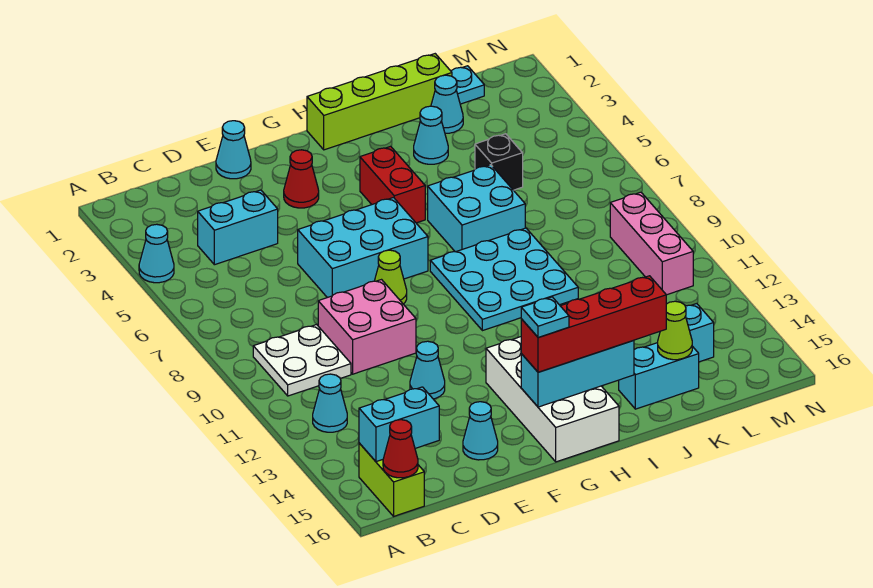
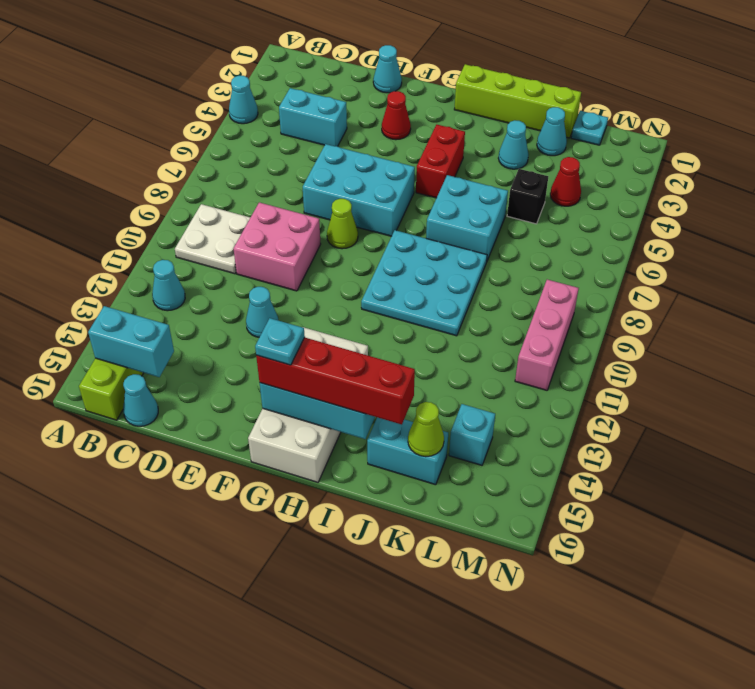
red cone B16 level 2 -> red cone L4 level 1
cyan cone E15 level 1 -> cyan cone C16 level 1

